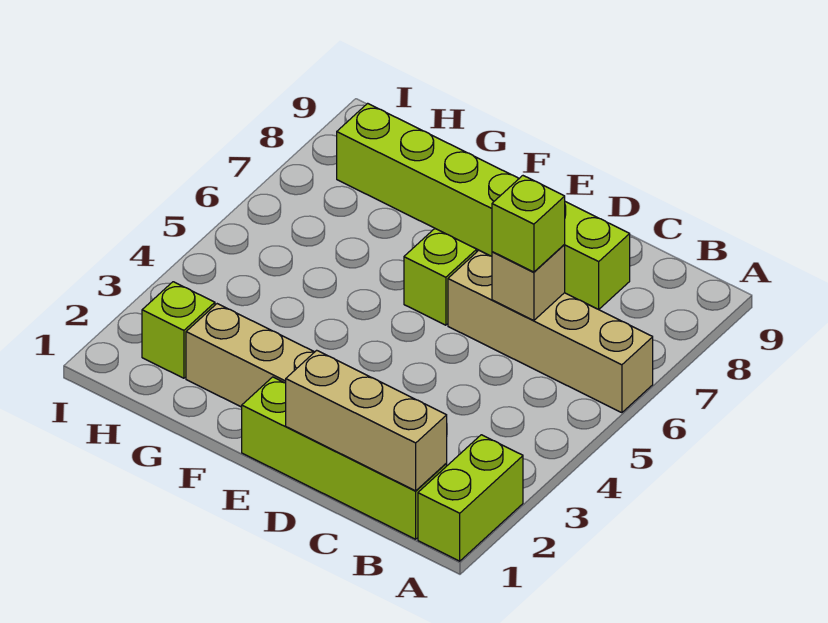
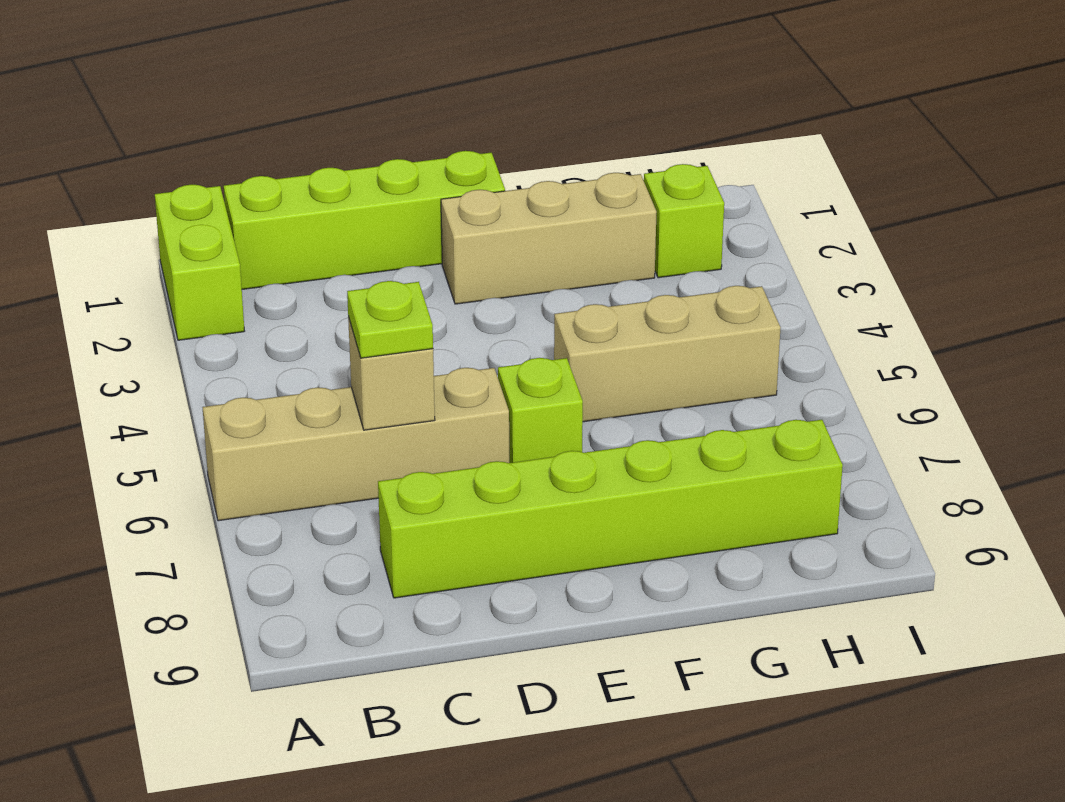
tan brick B1:D1 level 2 -> tan brick F5:H5 level 1
lime brick C6 level 3 -> lime plate C6 level 3

